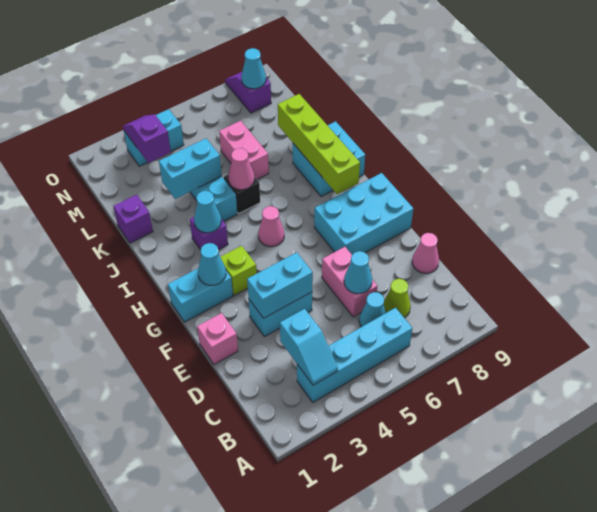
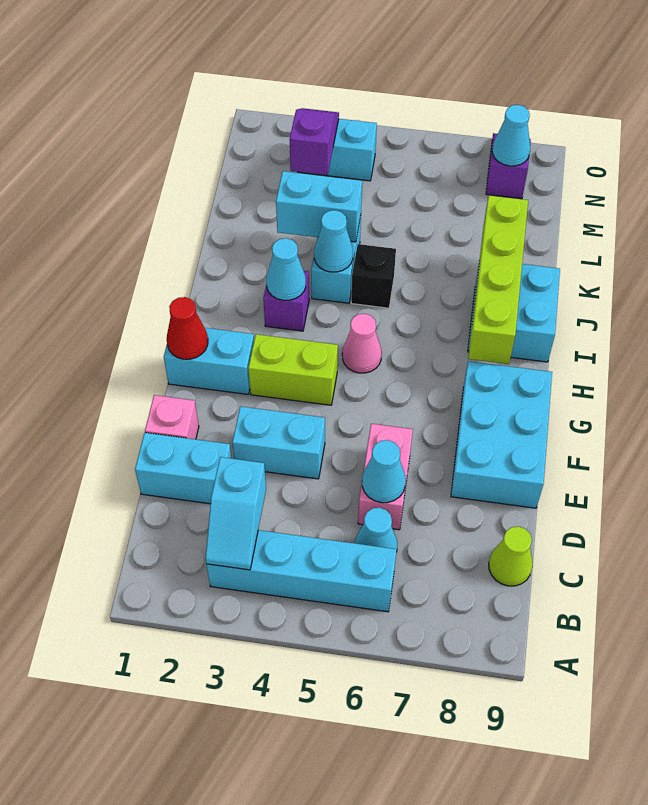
lime cone C7 level 1 -> lime cone C9 level 1
pink cone D9 level 1 -> none
cyan brick E3:E4 level 2 -> cyan brick D1:D2 level 1
cyan brick F7:G9 level 1 -> cyan brick E8:G9 level 1
none -> red cone G1 level 2
cyan cone G2 level 2 -> cyan cone J4 level 2
lime brick G3 level 1 -> lime brick G3:G4 level 1
pink cone J5 level 2 -> none
purple brick K1 level 1 -> none
pink brick K6:L6 level 1 -> none

